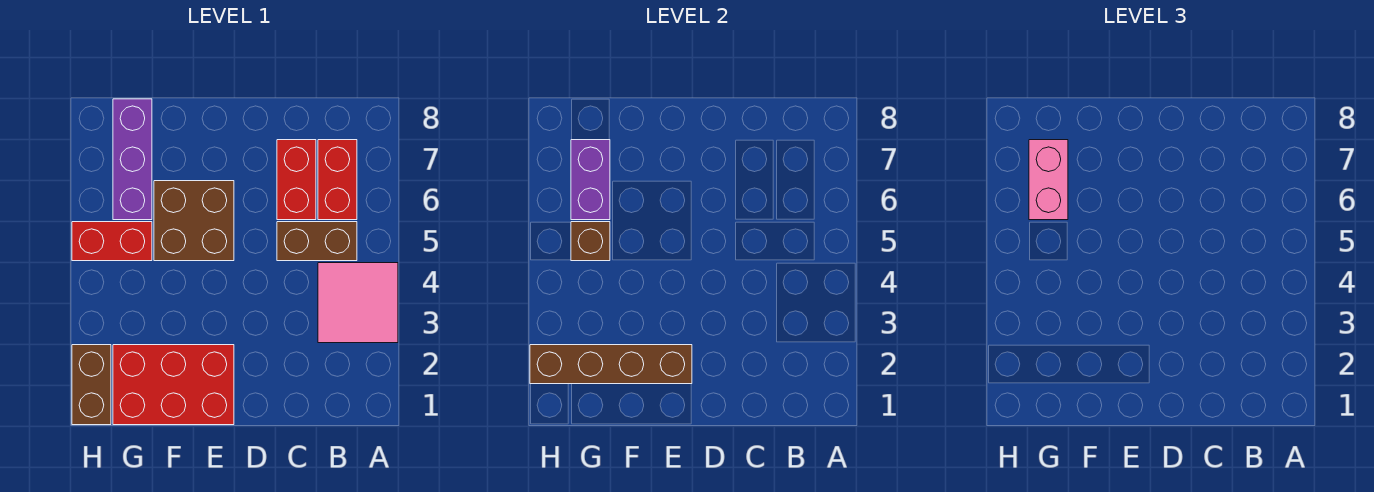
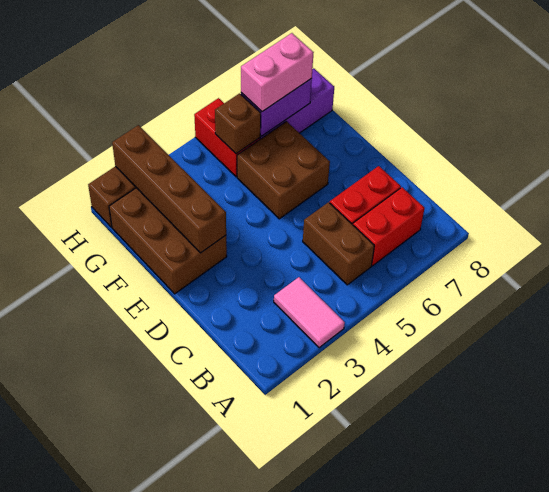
pink tile A3:B4 level 1 -> pink tile A3:B3 level 1
red brick E1:G2 level 1 -> brown brick E1:G2 level 1

